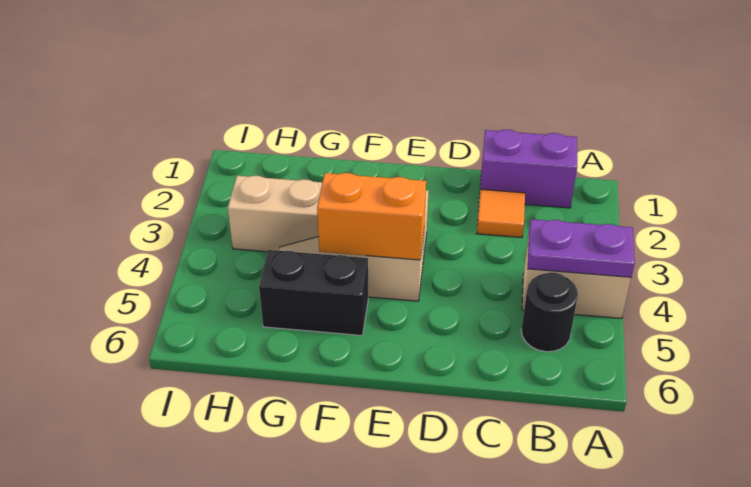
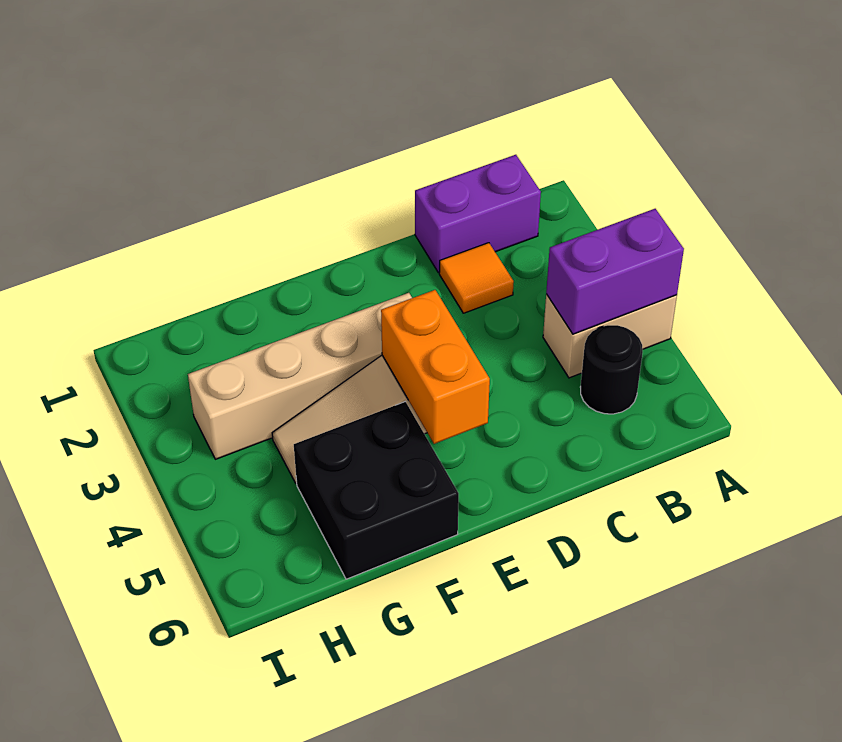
purple plate A4:B4 level 2 -> purple brick A4:B4 level 2
orange brick E4:F4 level 2 -> orange brick E4:E5 level 2
black brick F5:G5 level 1 -> black brick F5:G6 level 1

